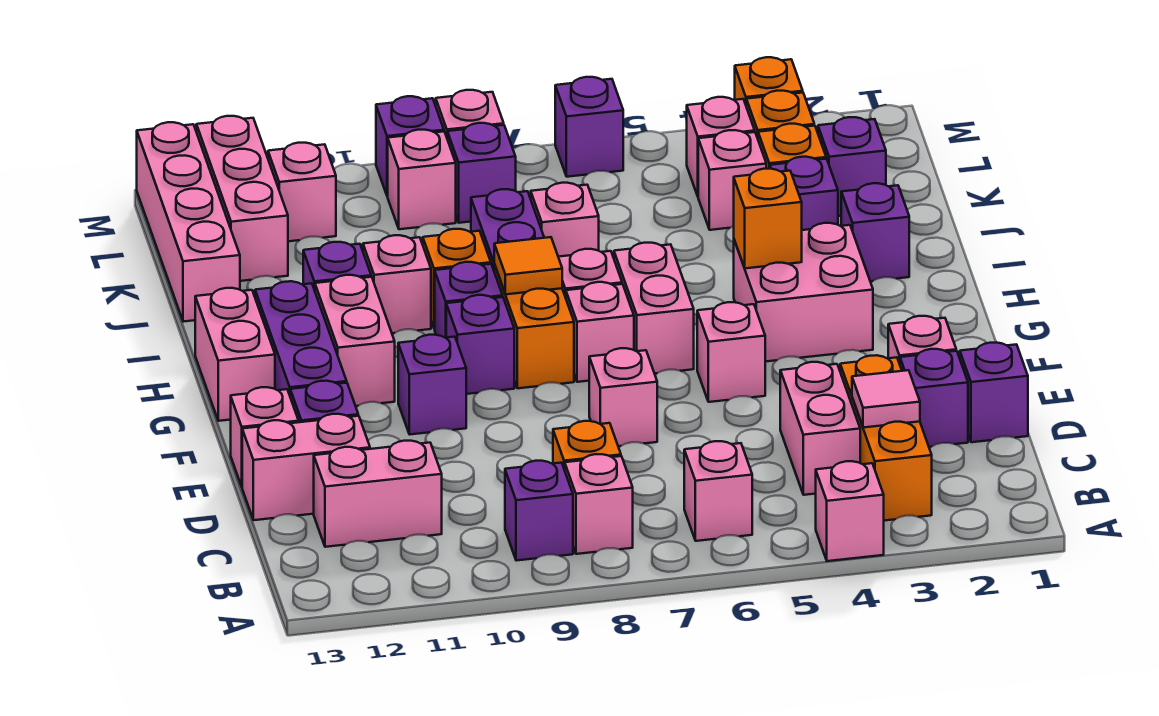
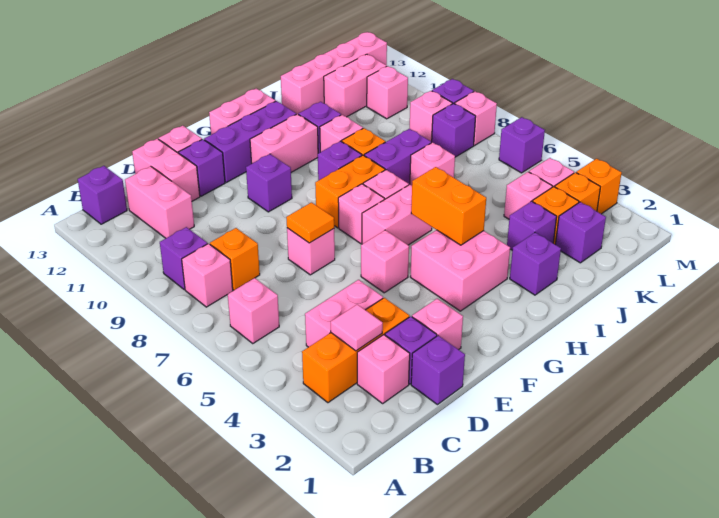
pink brick A4 level 1 -> pink brick C2 level 1
purple brick G9 level 1 -> purple brick B13 level 1
orange brick H4 level 2 -> orange brick H4:H5 level 2
orange tile H8 level 2 -> orange tile E7 level 2
pink brick K12:M12 level 1 -> pink brick K12:L12 level 1

